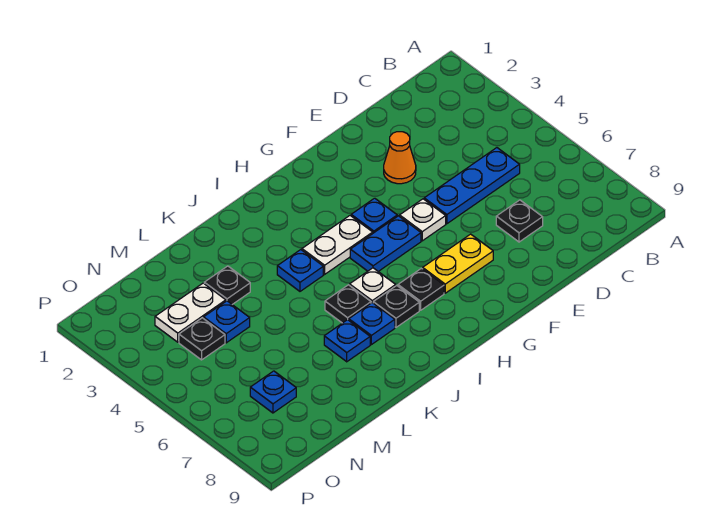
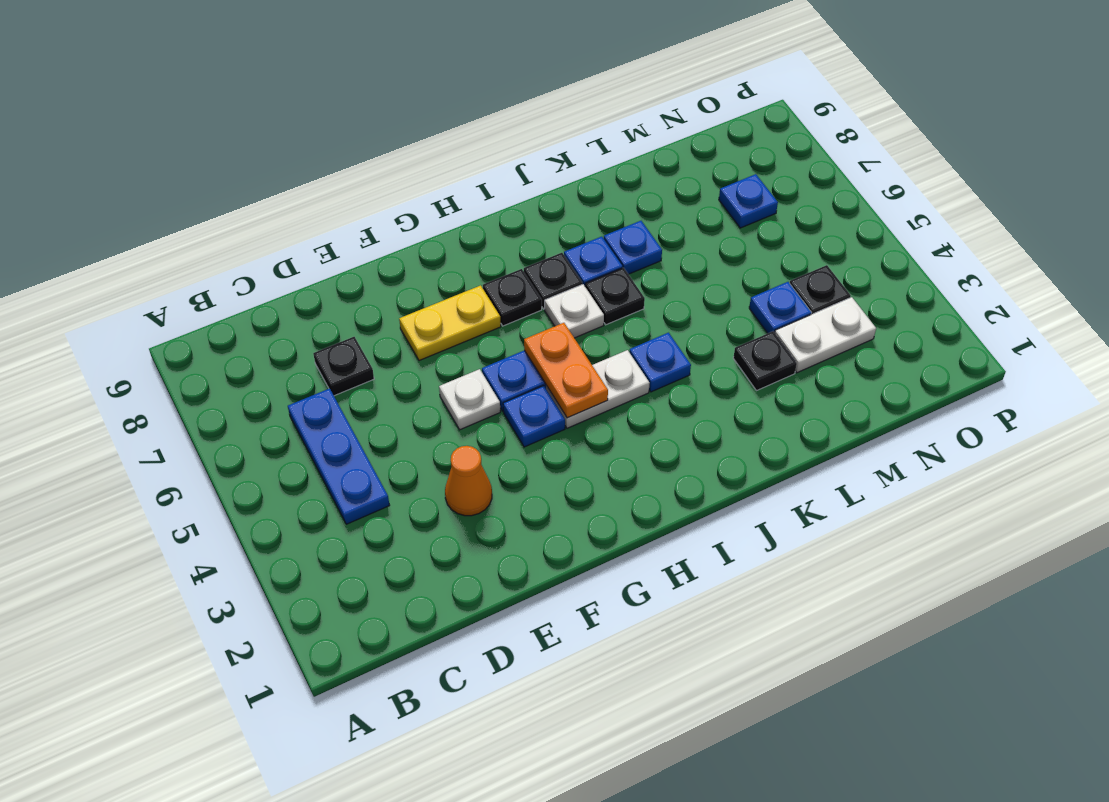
blue plate C5:E5 level 1 -> blue plate C4:C6 level 1
none -> orange plate H4:H5 level 2

